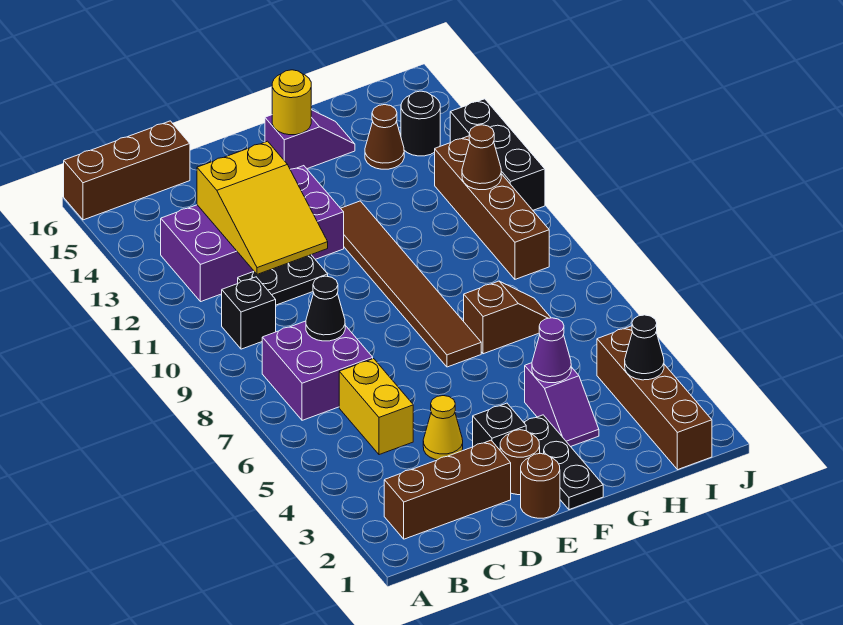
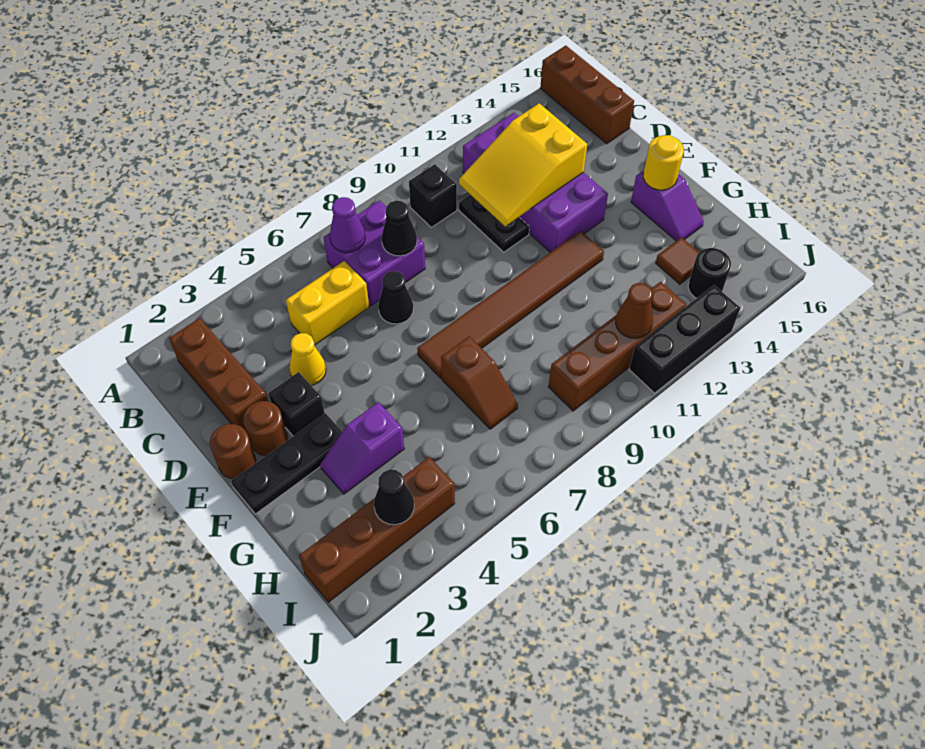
none -> black cone D7 level 1
purple cone G4 level 2 -> purple cone B7 level 2
brown cone H14 level 1 -> brown tile H14 level 1

